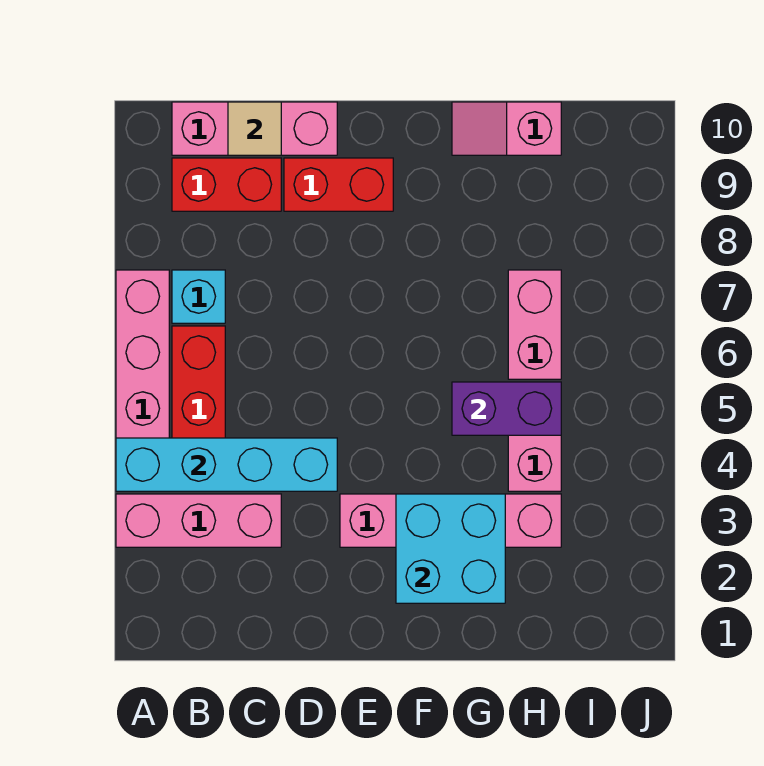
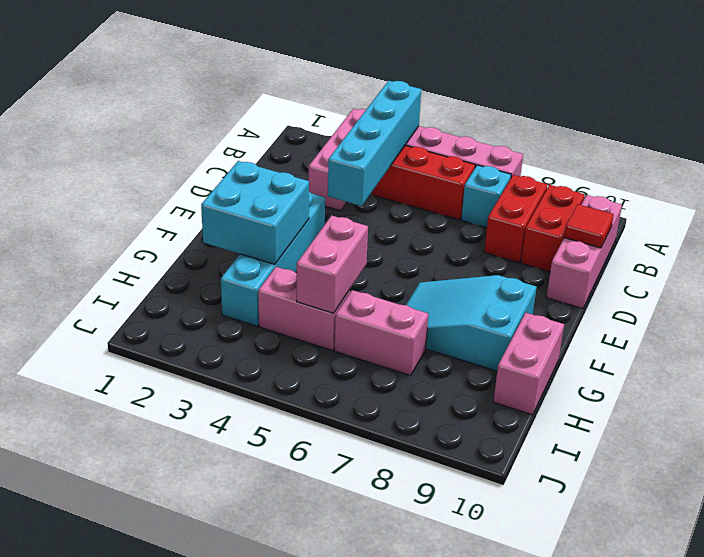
tan tile C10 level 2 -> red tile C10 level 2
red brick D9:E9 level 1 -> red brick B8:C8 level 1
pink brick E3:H3 level 1 -> cyan brick E3:H3 level 1
none -> cyan slope F7:G9 level 1 top 9
purple brick G5:H5 level 2 -> pink brick G5:H5 level 2
pink slope G10:H10 level 1 top H -> pink brick G10:H10 level 1

